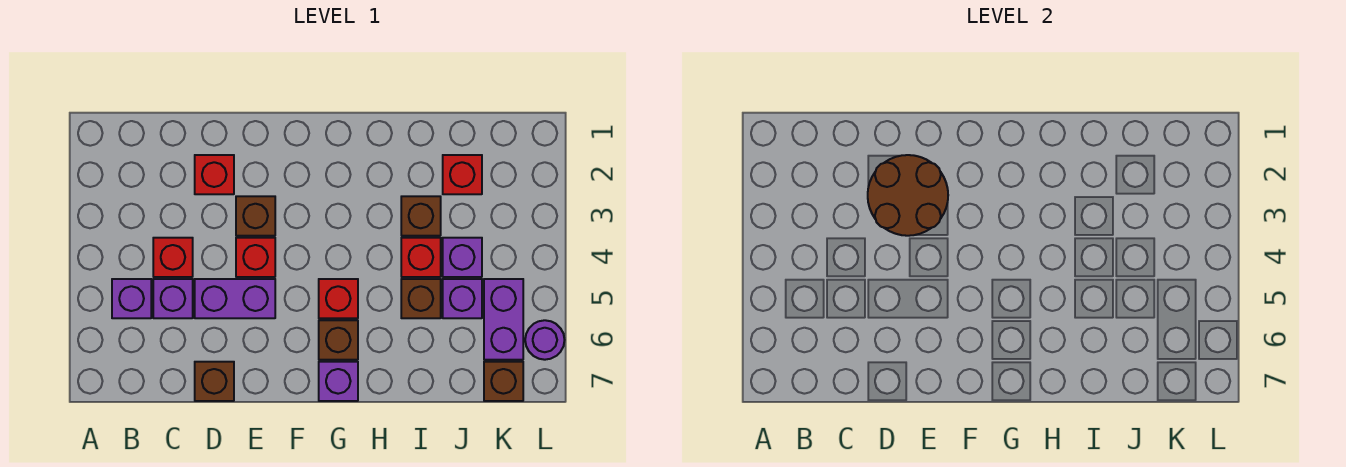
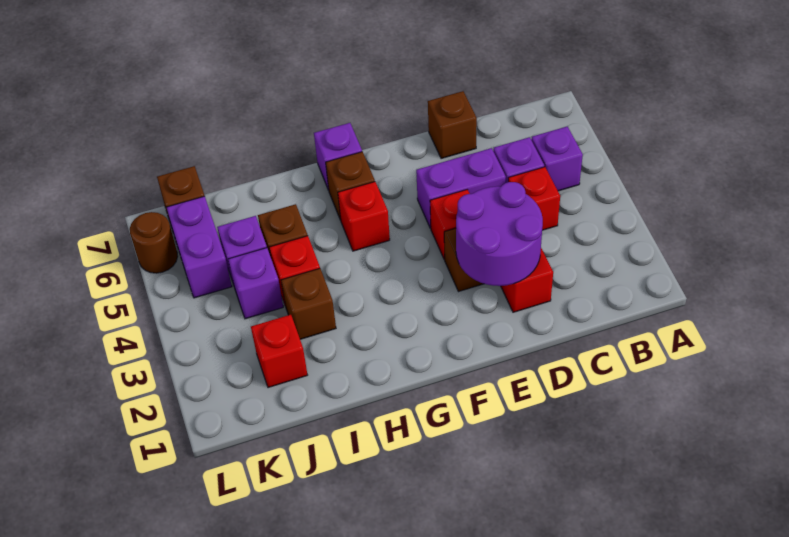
brown round brick D2:E3 level 2 -> purple round brick D2:E3 level 2
purple round brick L6 level 1 -> brown round brick L6 level 1

